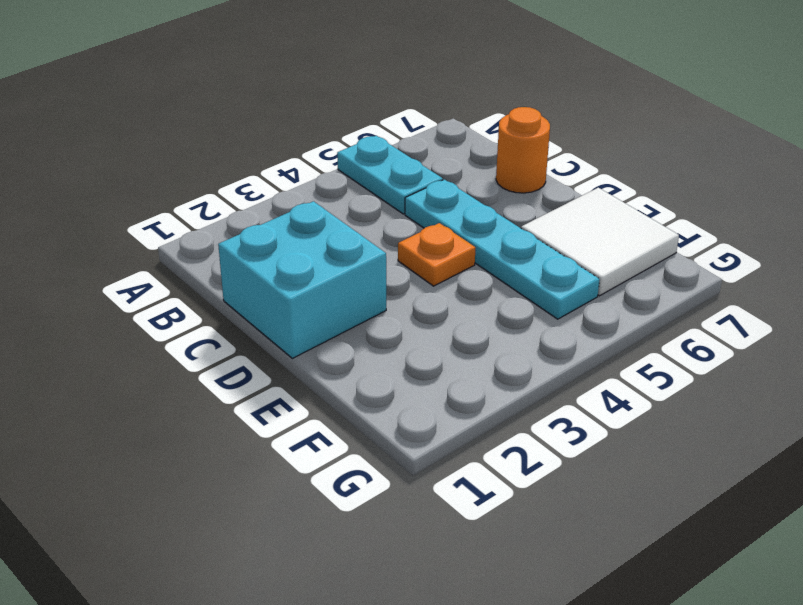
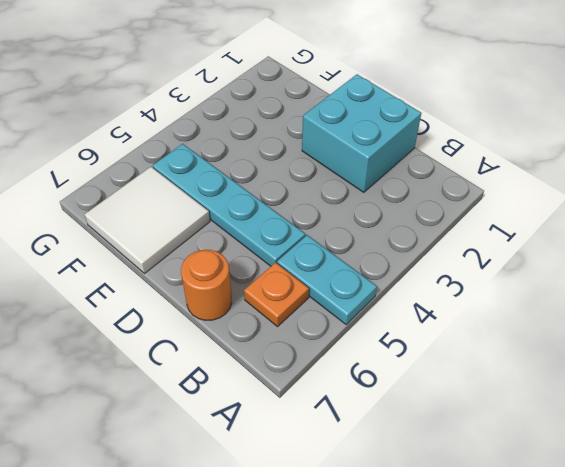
orange plate D4 level 1 -> orange plate B6 level 1

